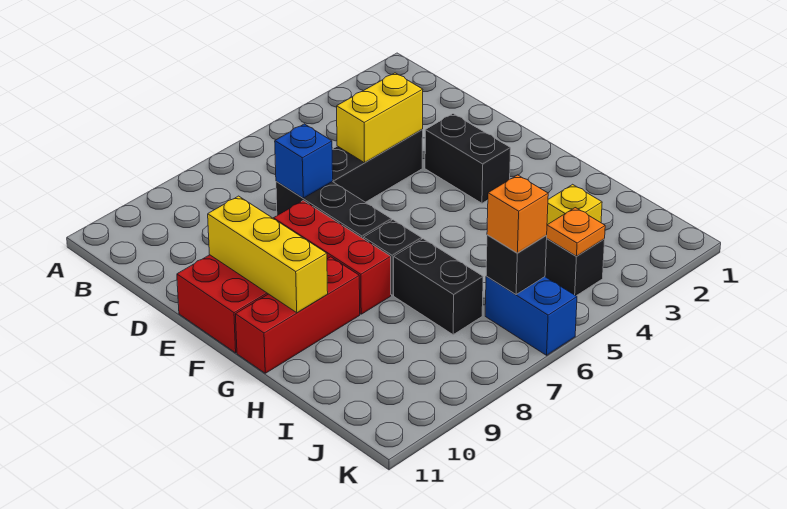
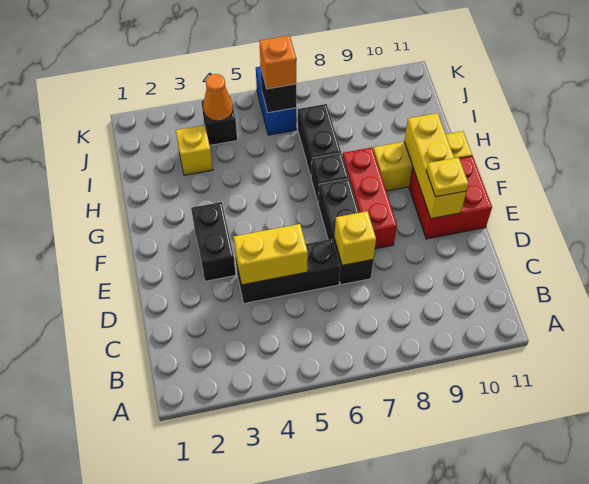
blue brick D7 level 2 -> yellow brick D7 level 2
none -> yellow plate E10 level 3
red brick G9:G11 level 1 -> yellow brick G9:G11 level 1
orange plate J4 level 2 -> orange cone J4 level 2

